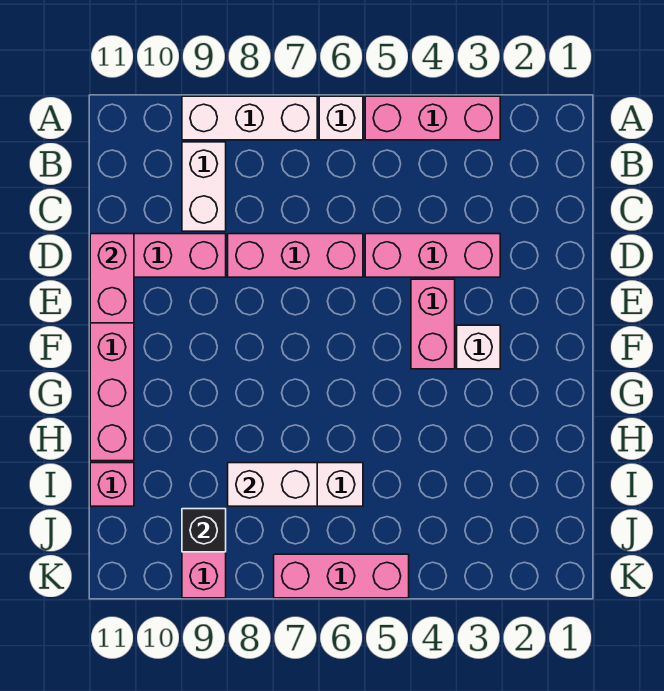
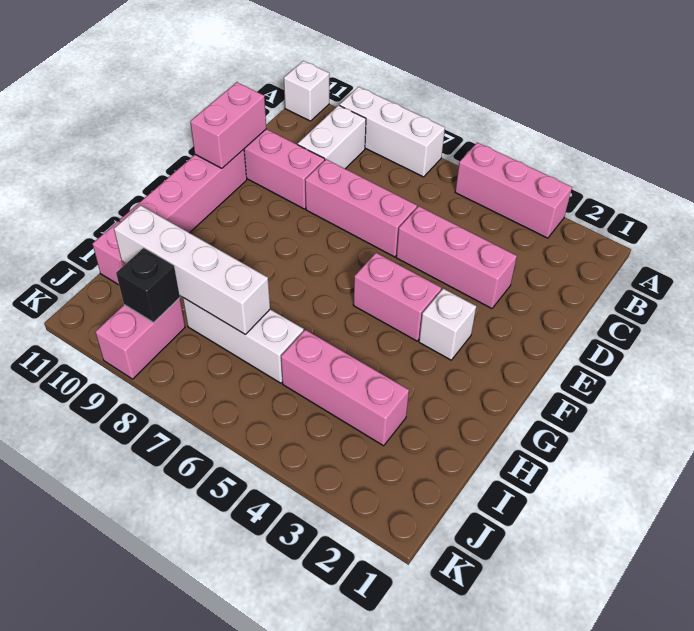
white brick A6 level 1 -> white brick A11 level 1
pink brick E4:F4 level 1 -> pink brick F4:F5 level 1
white brick I7:I8 level 2 -> white brick I7:I10 level 2
pink brick K5:K7 level 1 -> pink brick I3:I5 level 1

